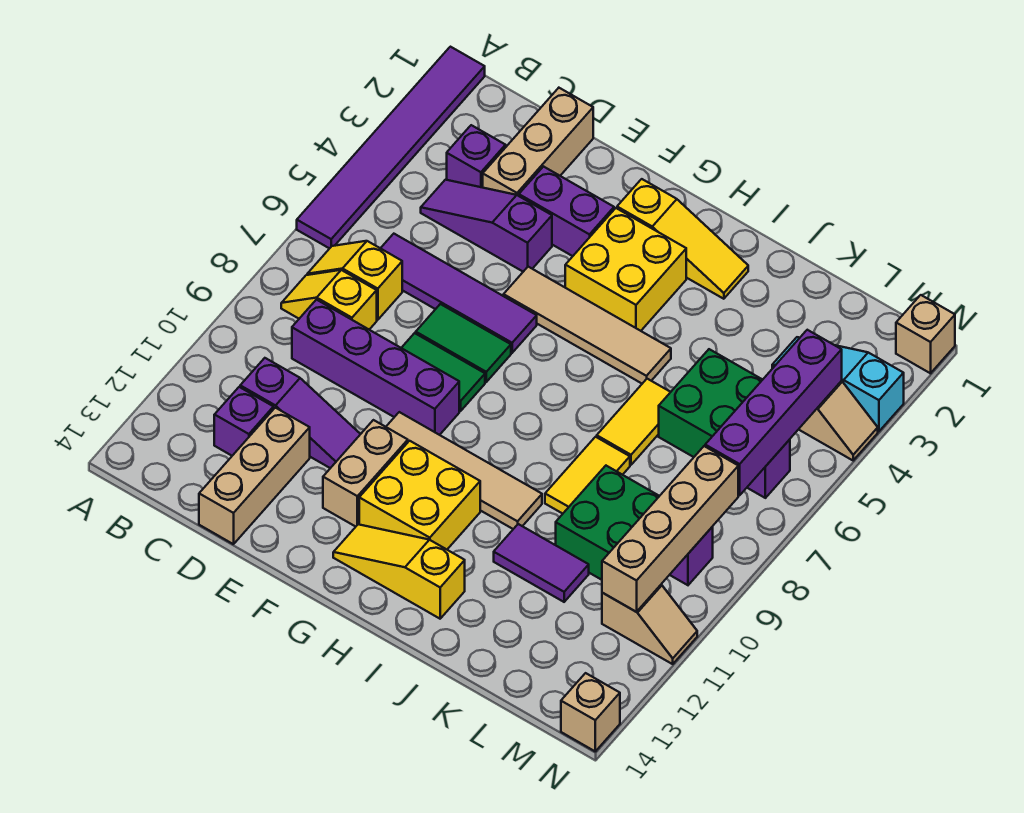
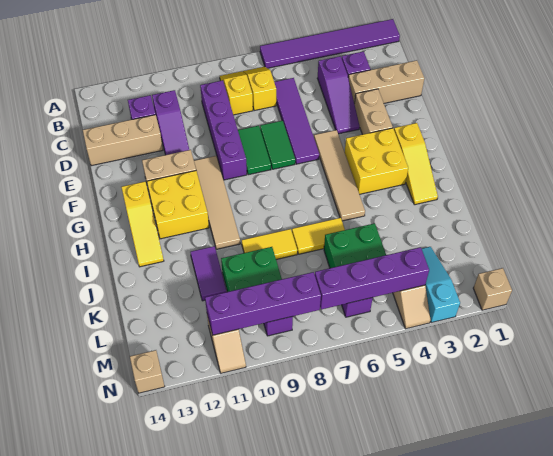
purple slope C4:E4 level 1 top E -> purple slope C4:E4 level 1 top C
purple brick E3:F3 level 1 -> tan brick E3:F3 level 1
yellow slope G13:I13 level 1 top I -> yellow slope G13:I13 level 1 top G
tan brick M8:M11 level 2 -> purple brick M8:M11 level 2

